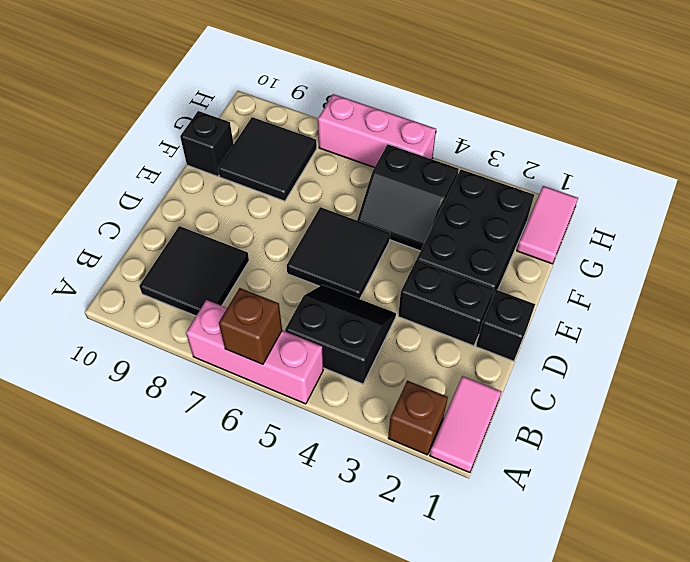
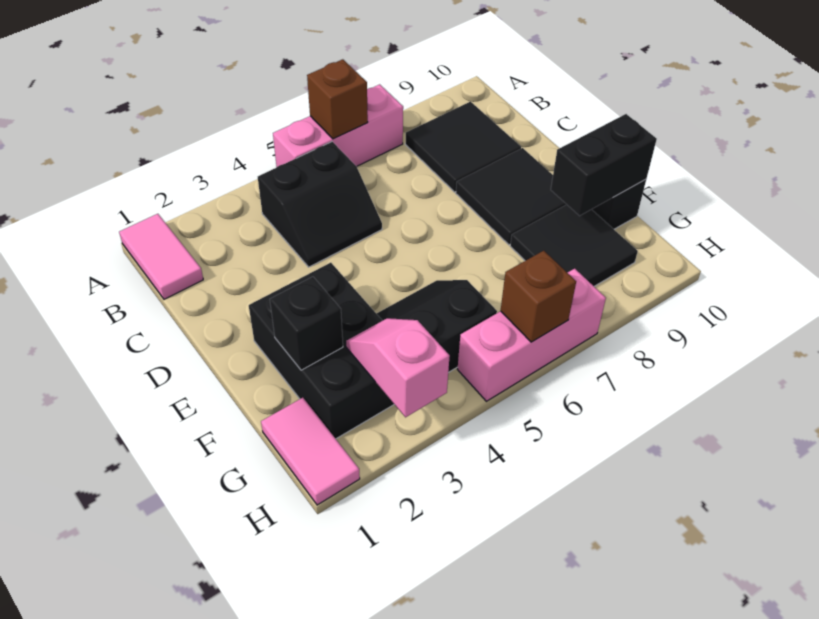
brown brick A2 level 1 -> brown brick H6 level 2
black brick D1 level 1 -> black brick F2 level 2
black brick D2:D3 level 1 -> black brick F9:F10 level 2
black tile D5:E6 level 1 -> black tile D8:E9 level 1
none -> pink slope G3:H3 level 2 top H

